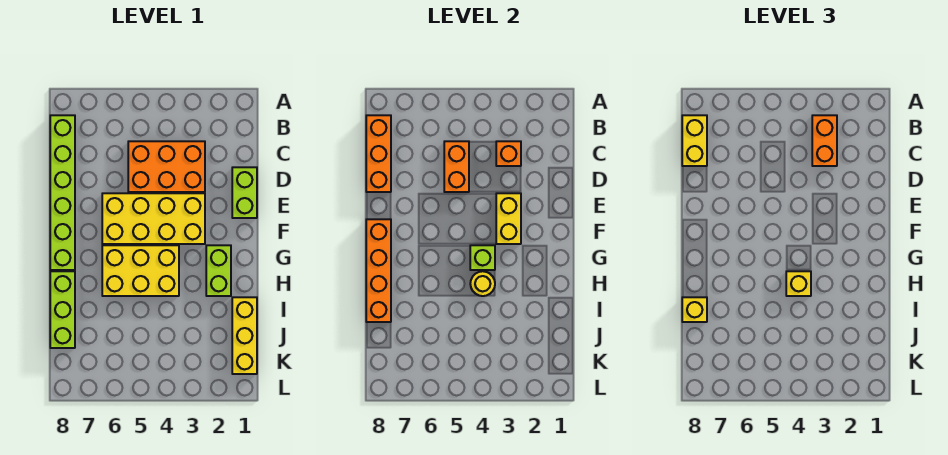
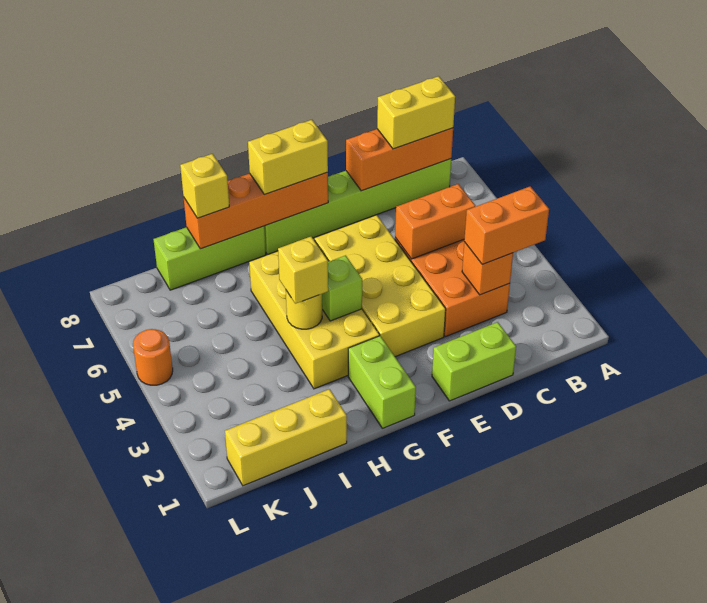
yellow brick E3:F3 level 2 -> yellow brick F8:G8 level 3
lime brick G2:H2 level 1 -> lime brick G1:G2 level 1
yellow brick G4:H6 level 1 -> yellow brick G3:H6 level 1
none -> orange round brick L5 level 1

